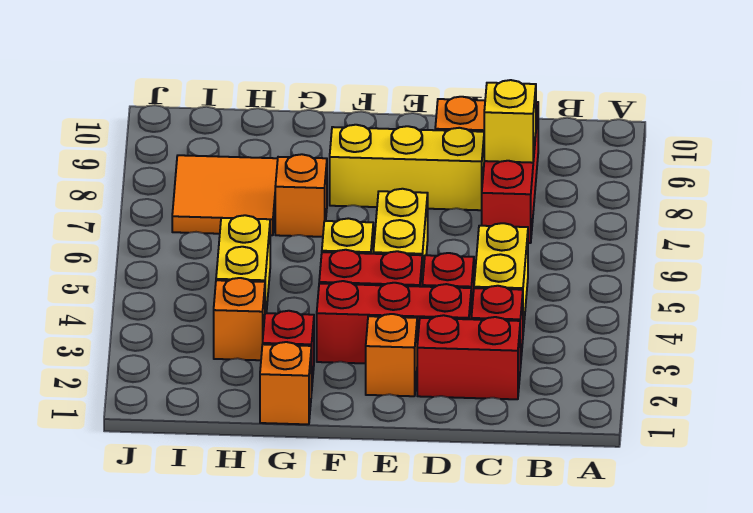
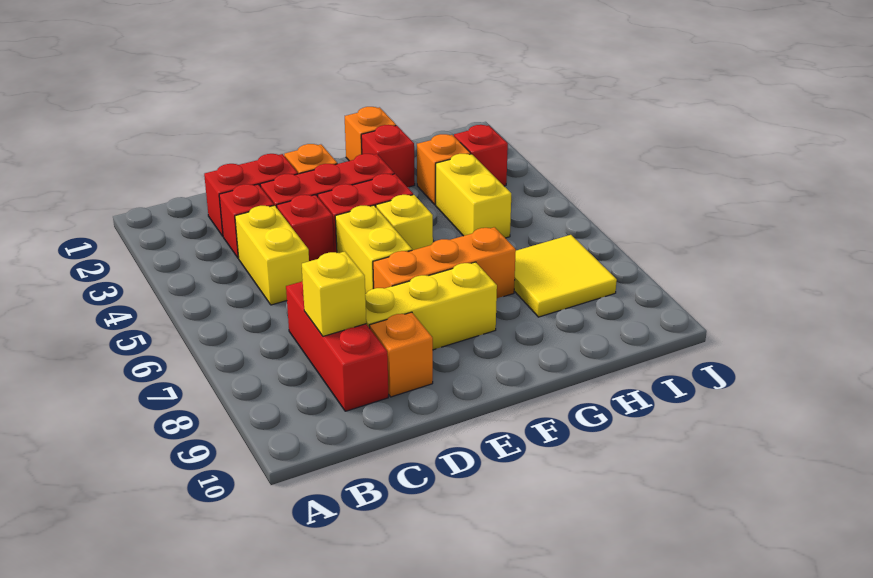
orange brick G7 level 1 -> orange brick E7:G7 level 1
orange tile H7:I8 level 1 -> yellow tile H7:I8 level 1
none -> red brick I3 level 1

